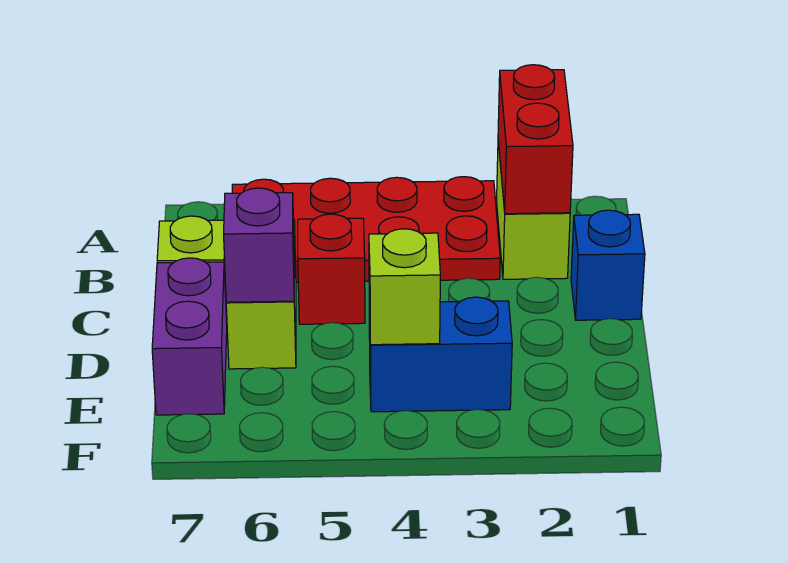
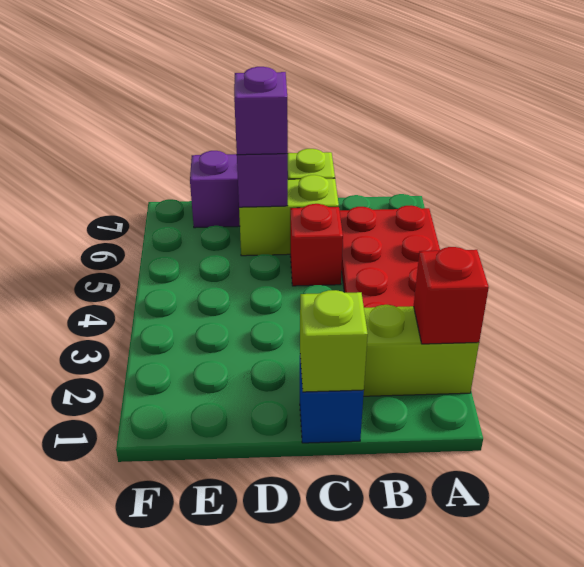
red brick A2:B2 level 2 -> red brick A2 level 2
none -> purple brick D6 level 3
blue brick E3:E4 level 1 -> none
lime brick E4 level 2 -> lime brick C1 level 2

